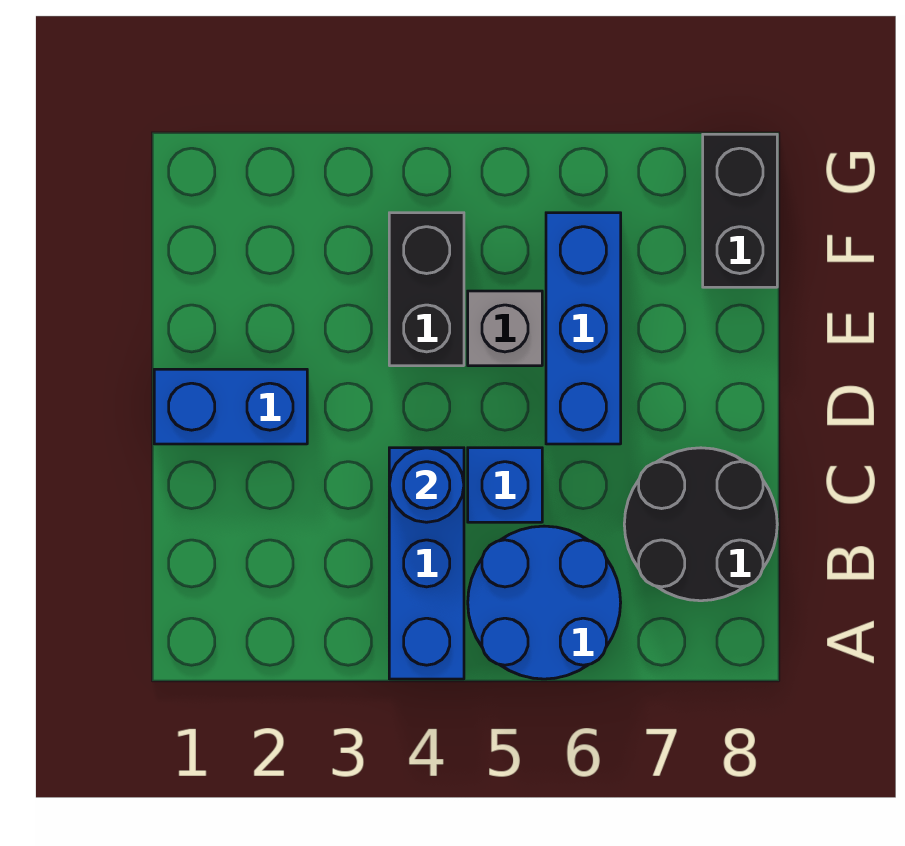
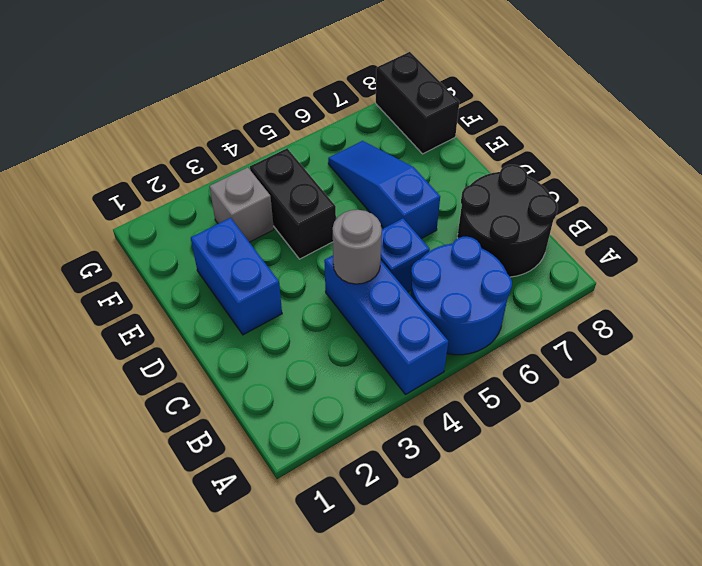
blue round brick C4 level 2 -> grey round brick C4 level 2
blue brick D1:D2 level 1 -> blue brick D2:E2 level 1
blue brick D6:F6 level 1 -> blue slope D6:F6 level 1 top D
grey brick E5 level 1 -> grey brick F3 level 1

